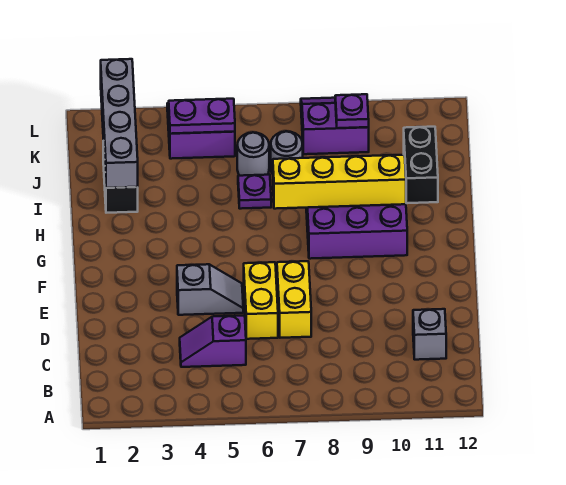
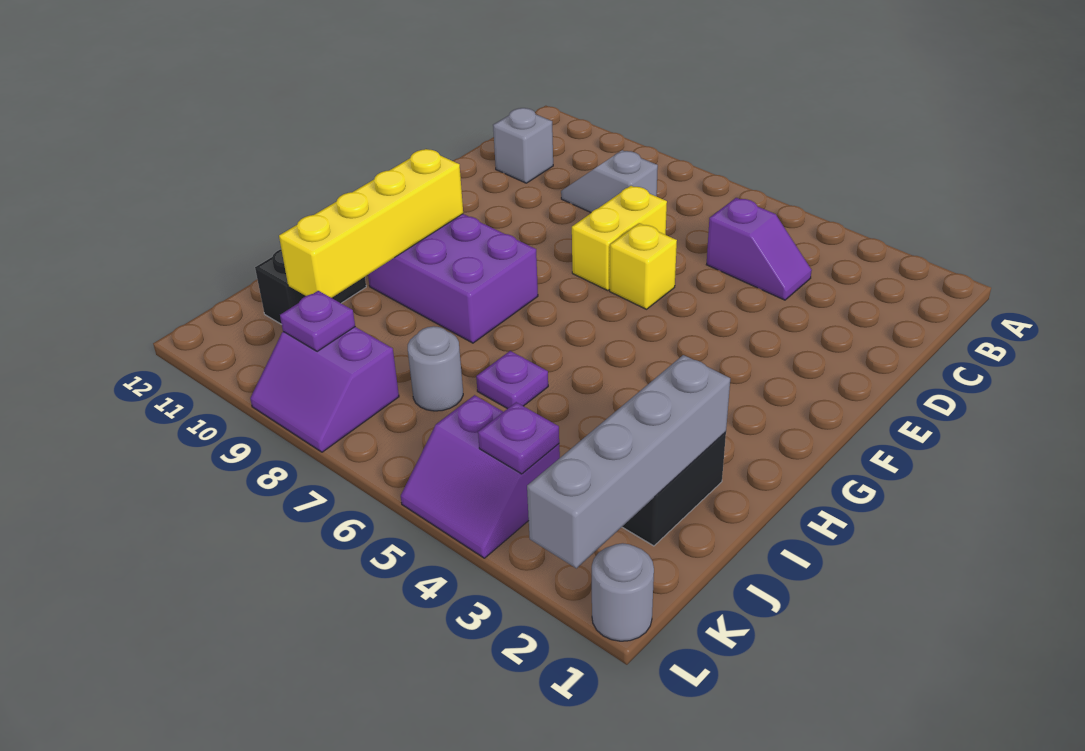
yellow brick D6:E6 level 1 -> yellow brick E6 level 1
grey slope E4:E5 level 1 top 4 -> grey slope C8:C9 level 1 top 8
yellow brick H7:H10 level 2 -> yellow brick G10:J10 level 2
grey round brick J6 level 1 -> grey round brick L1 level 1
purple plate K4:K5 level 2 -> purple plate K4 level 2

